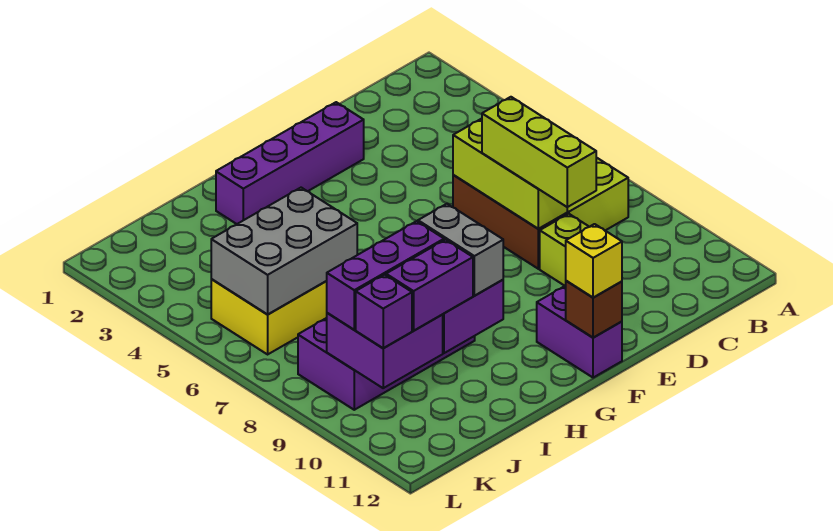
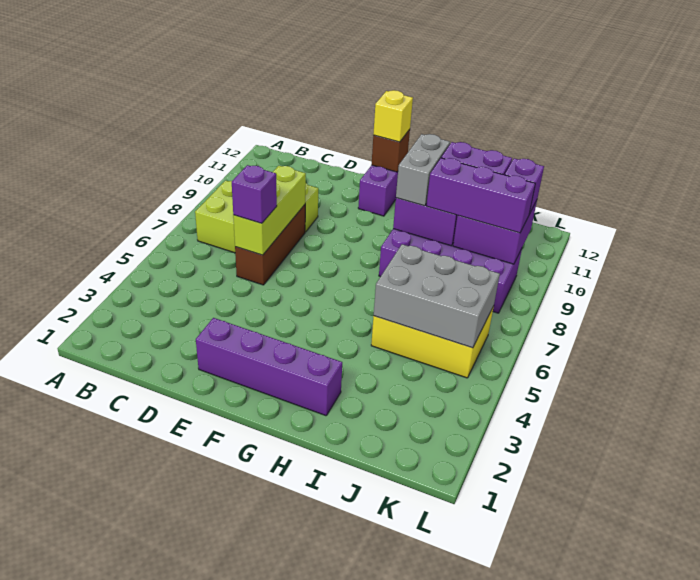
none -> purple brick D6 level 3
lime brick D7:D9 level 3 -> none

